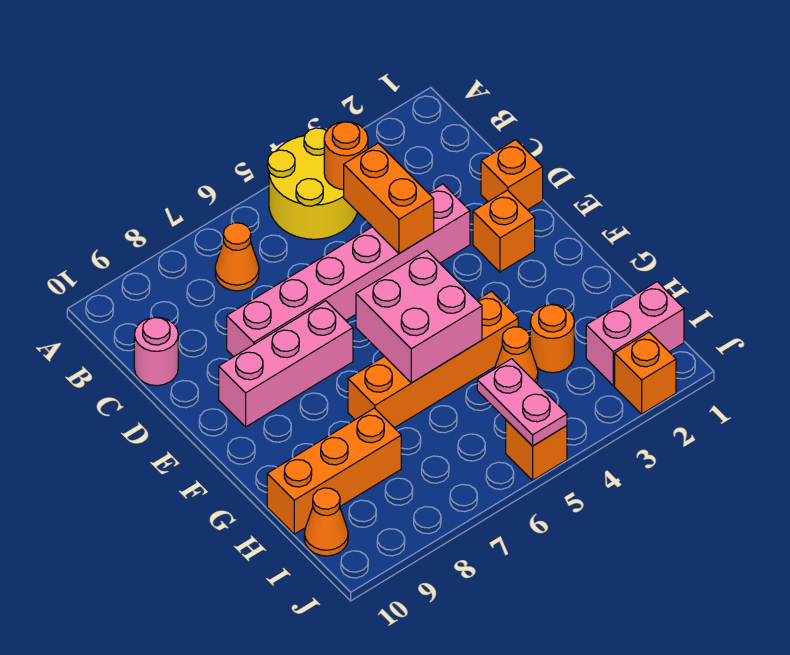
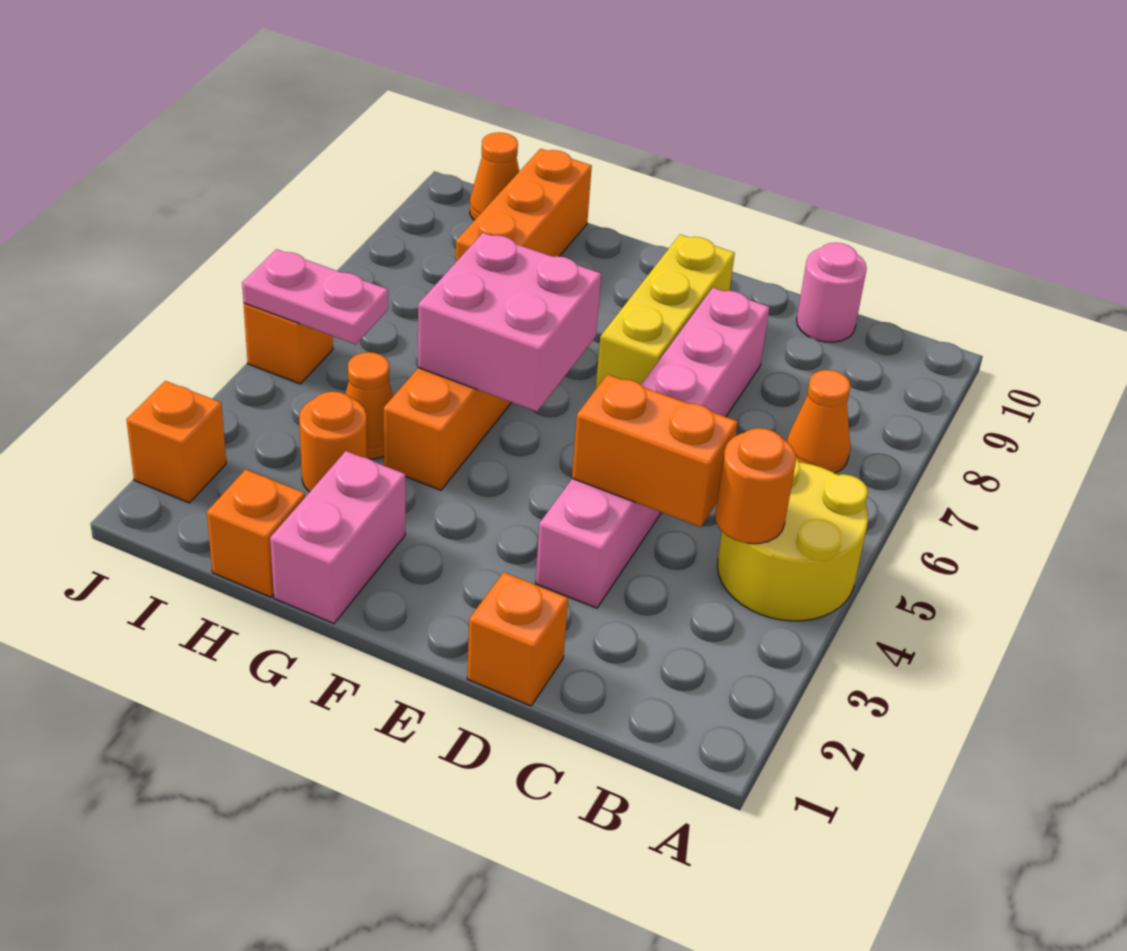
orange brick E2 level 1 -> orange brick H1 level 1
pink brick E7:E9 level 1 -> yellow brick E7:E9 level 1
pink brick I1:I2 level 1 -> pink brick G1:G2 level 1

